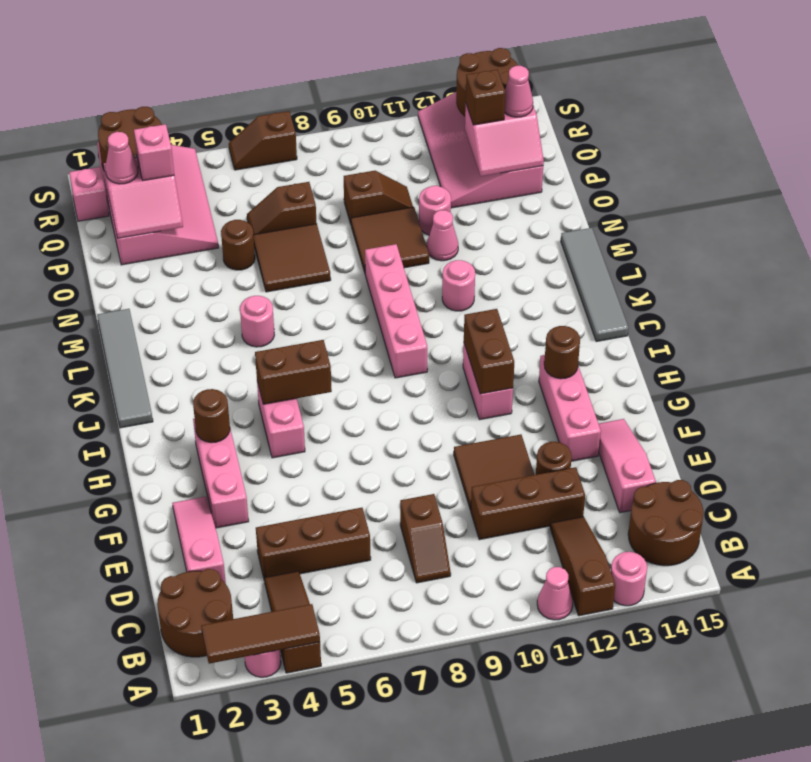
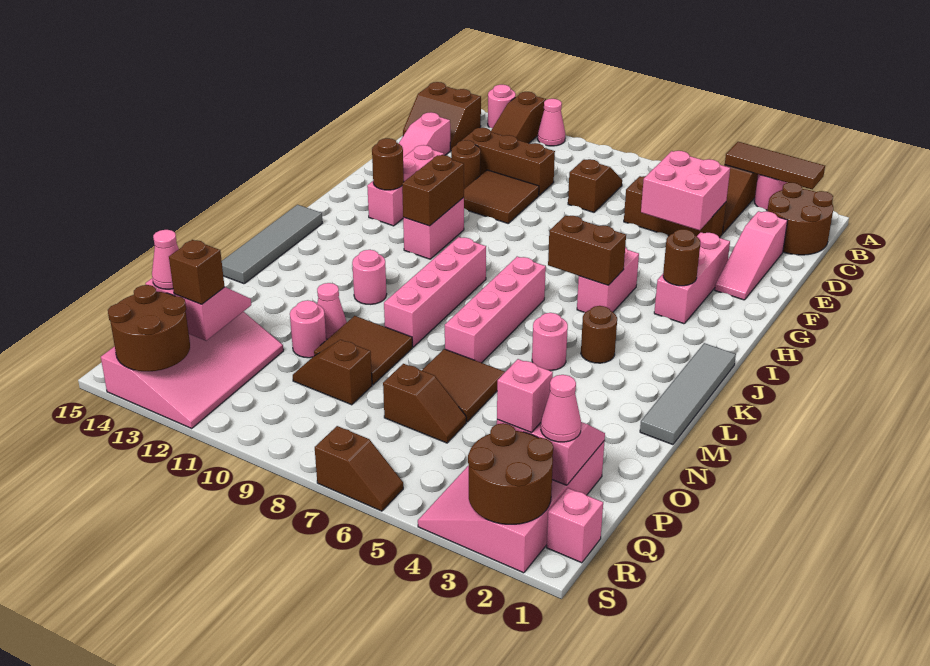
brown round brick B14:C15 level 1 -> brown slope B14:C15 level 1 top B
none -> pink brick D4:E5 level 2
none -> pink brick J7:M7 level 1
brown round brick O5 level 1 -> brown round brick K4 level 1

